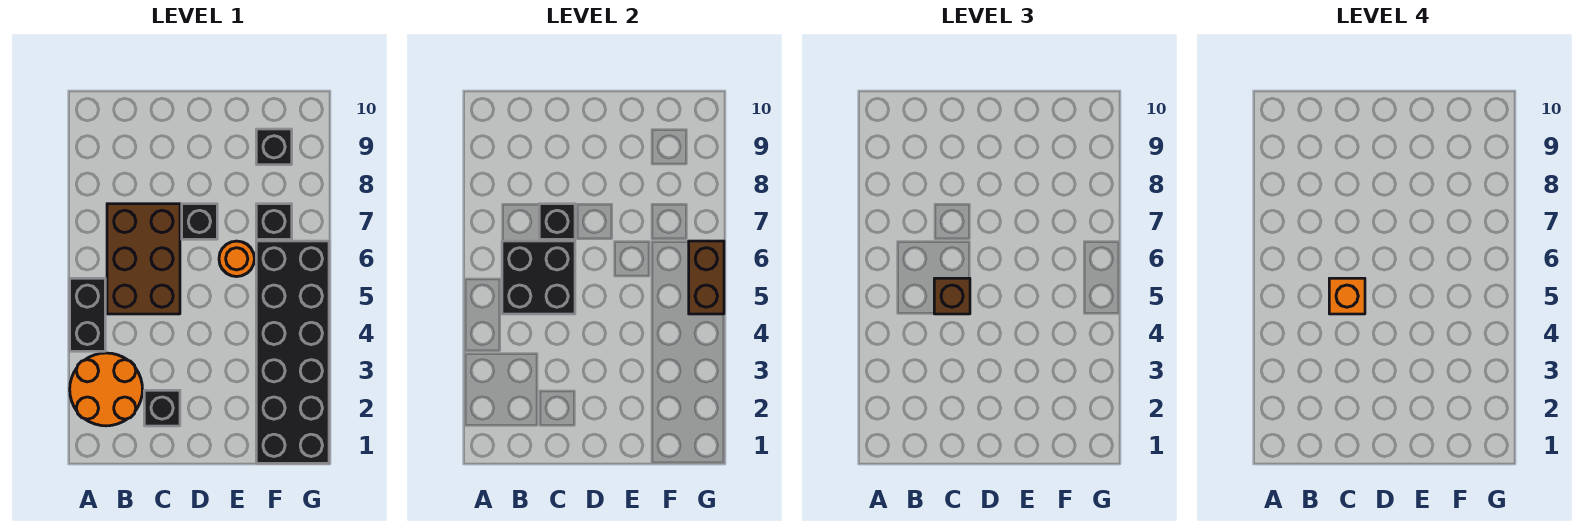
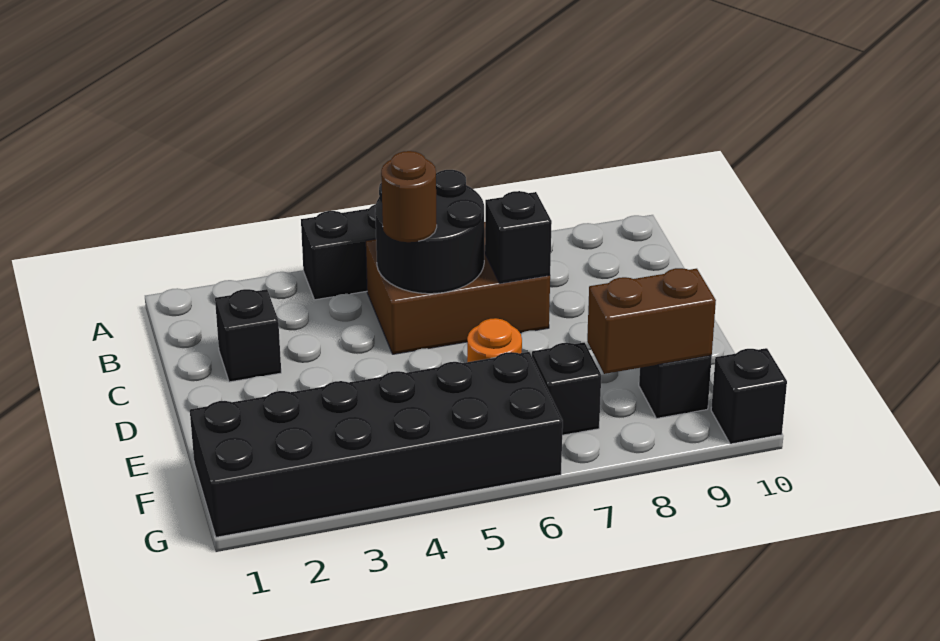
orange round brick A2:B3 level 1 -> none
black brick B5:C6 level 2 -> black round brick B5:C6 level 2
brown brick C5 level 3 -> brown round brick C5 level 3
orange brick C5 level 4 -> none
black brick D7 level 1 -> black brick G10 level 1
brown brick G5:G6 level 2 -> brown brick F8:F9 level 2

